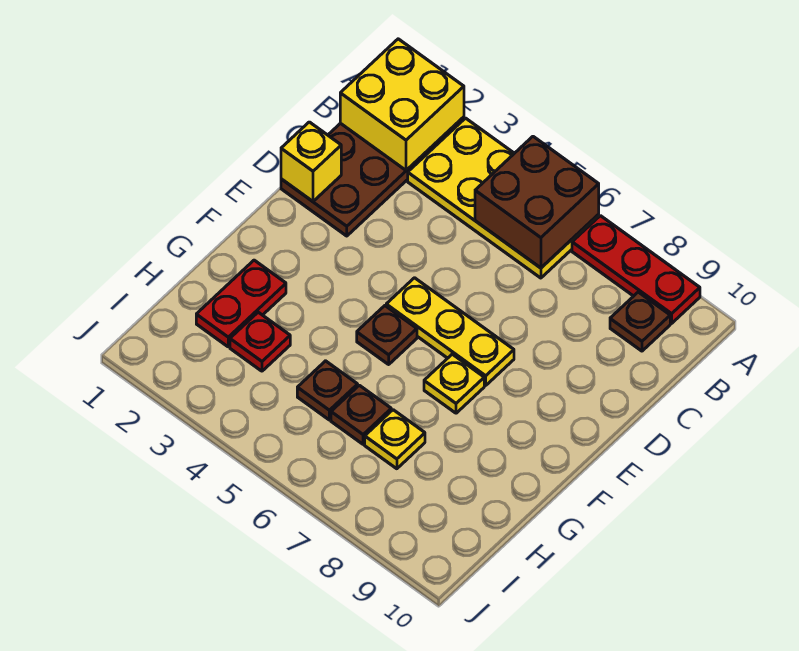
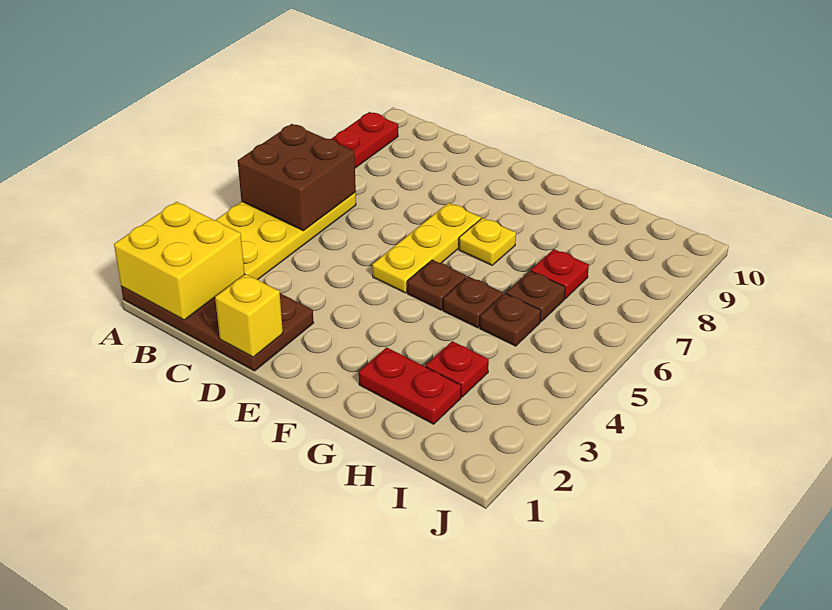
brown plate B9 level 1 -> brown plate G5 level 1
yellow plate H7 level 1 -> red plate H7 level 1

